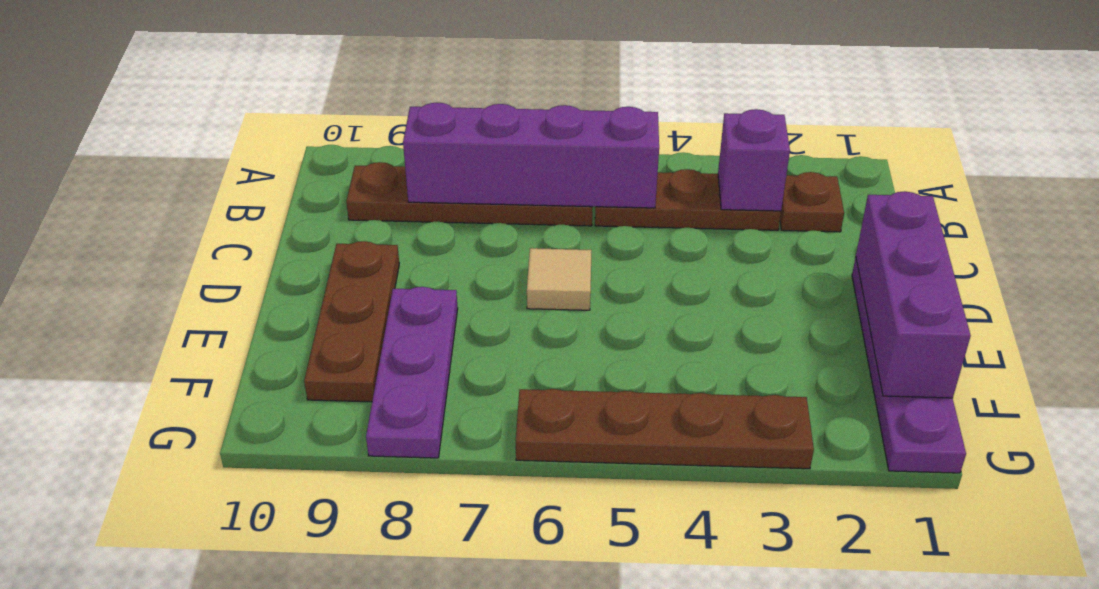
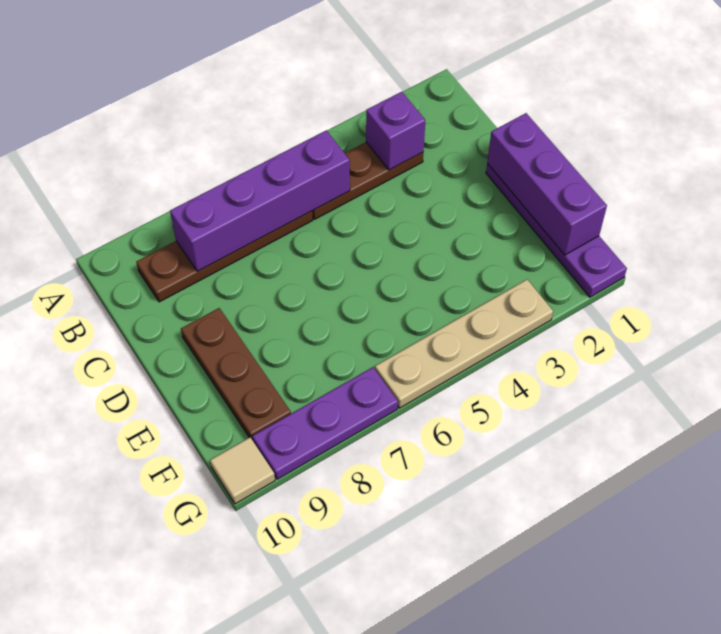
brown plate B2 level 1 -> none
tan tile D6 level 1 -> tan tile G10 level 1
purple plate E8:G8 level 1 -> purple plate G7:G9 level 1
brown plate G3:G6 level 1 -> tan plate G3:G6 level 1

